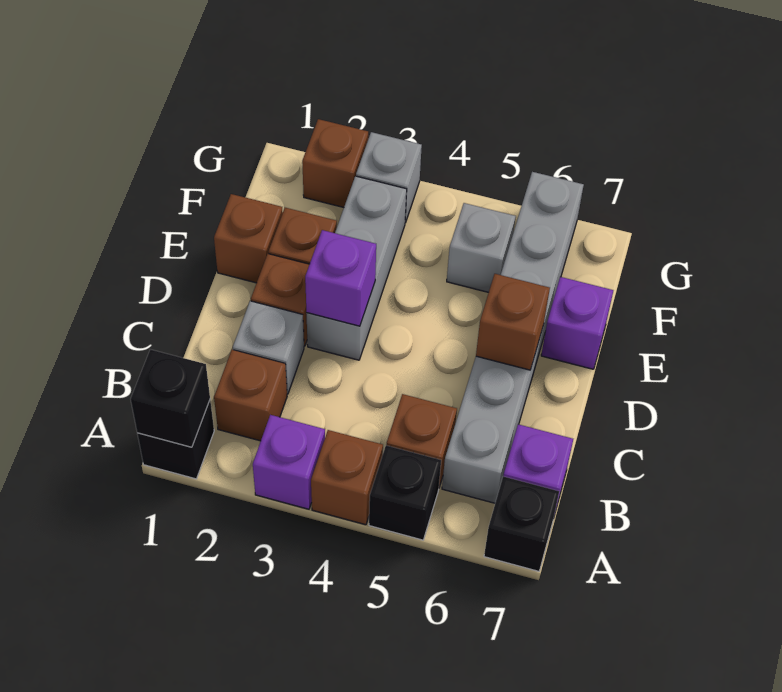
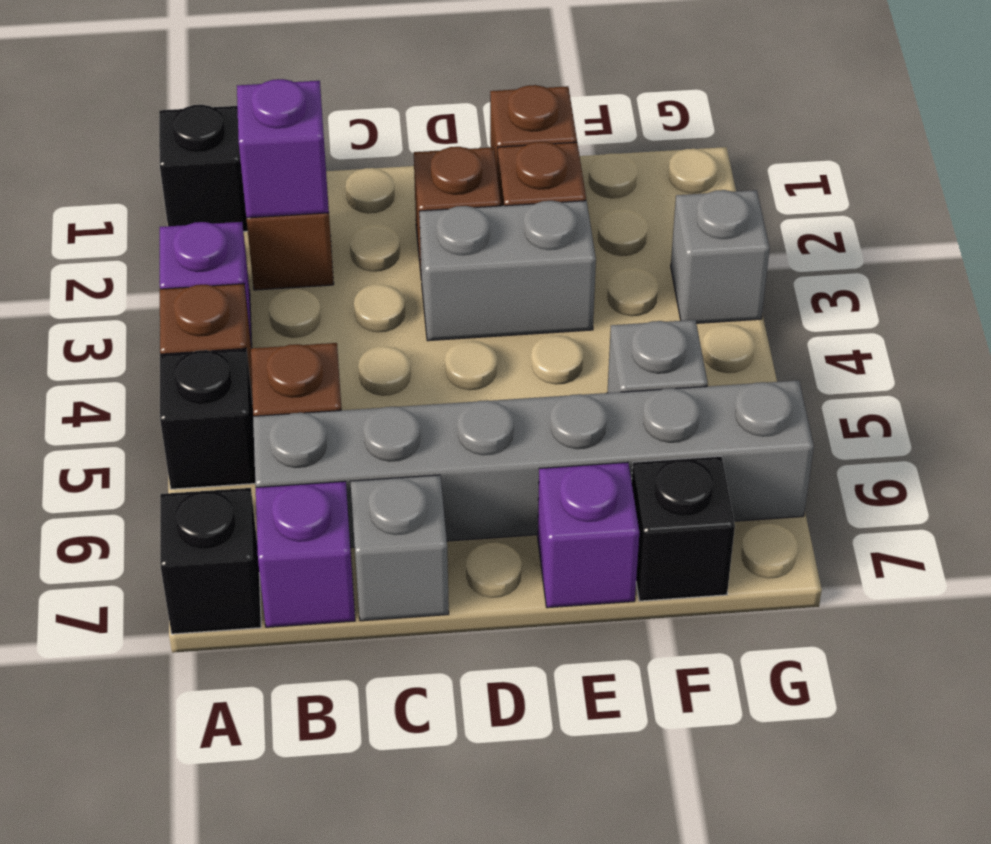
black brick A1 level 2 -> black brick F7 level 1
grey brick C2 level 1 -> grey brick C7 level 1
grey brick D3:F3 level 1 -> grey brick D3:E3 level 1
purple brick D3 level 2 -> purple brick B2 level 2
brown brick D6 level 2 -> none
brown brick G2 level 1 -> none

